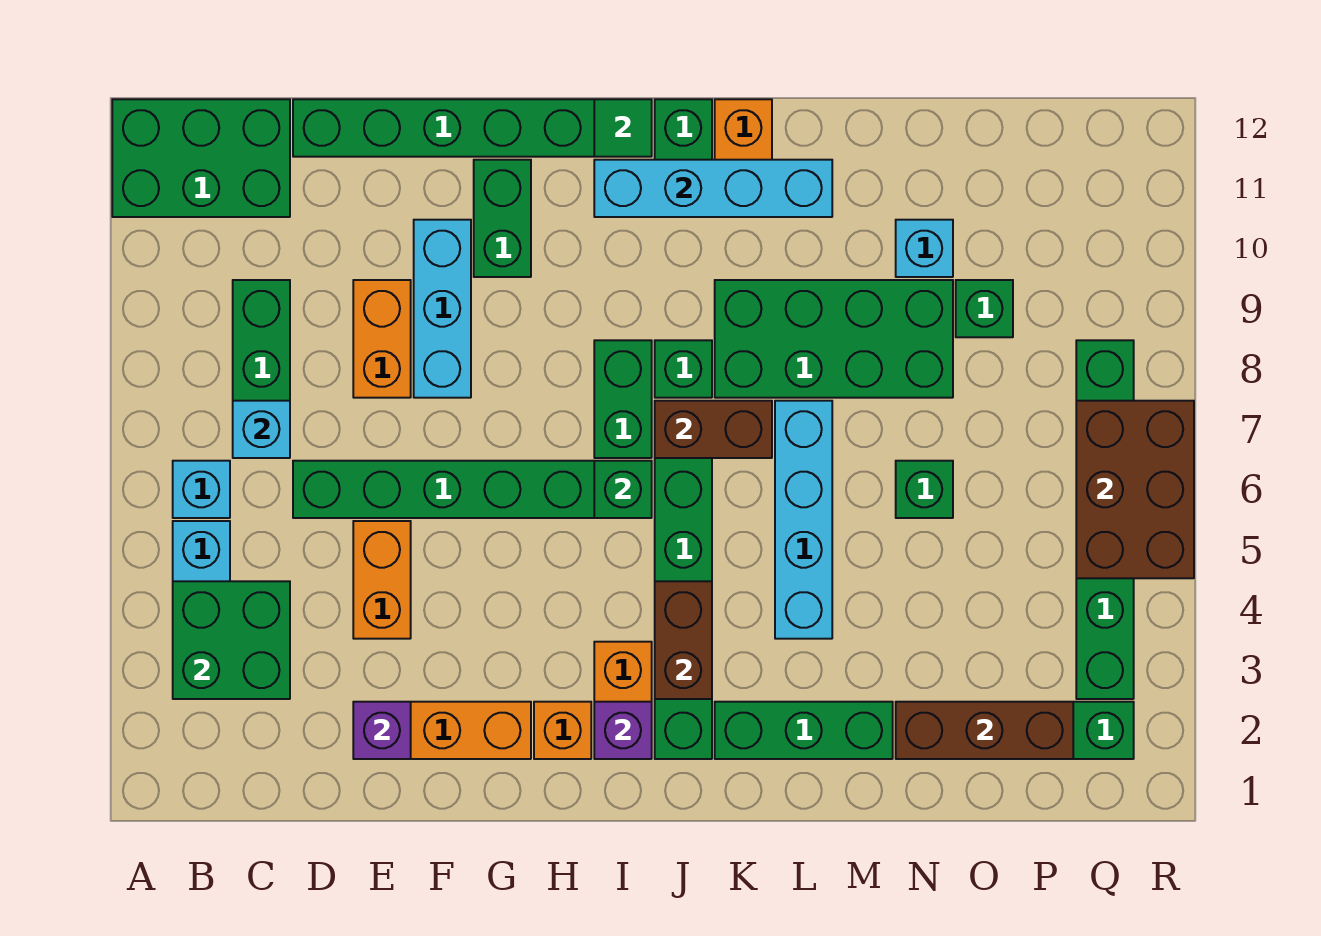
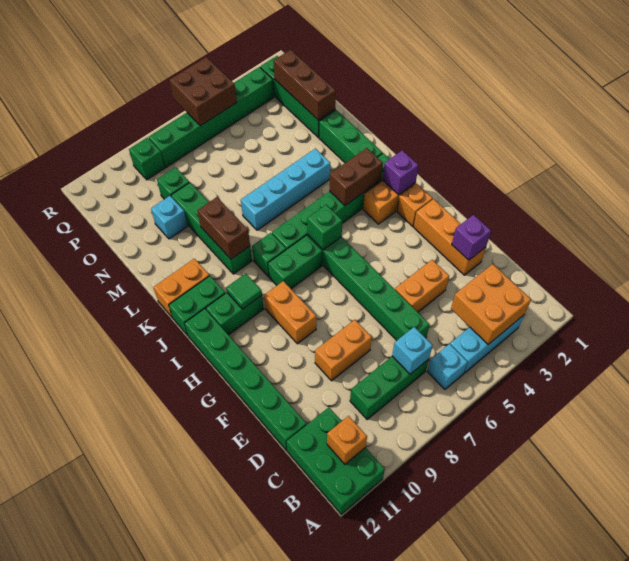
green brick B3:C4 level 2 -> orange brick B3:C4 level 2
none -> orange brick B11 level 2
cyan brick F8:F10 level 1 -> none
none -> orange brick G9:H9 level 1
green brick G10:G11 level 1 -> green brick I10:I11 level 1
cyan brick I11:L11 level 2 -> none
green tile I12 level 2 -> green tile I10 level 2
brown brick J7:K7 level 2 -> brown brick K9:L9 level 2
green brick K8:N9 level 1 -> green brick K9:N9 level 1
green brick N6 level 1 -> green brick Q9 level 1
brown brick Q5:R7 level 2 -> brown brick Q5:R6 level 2

